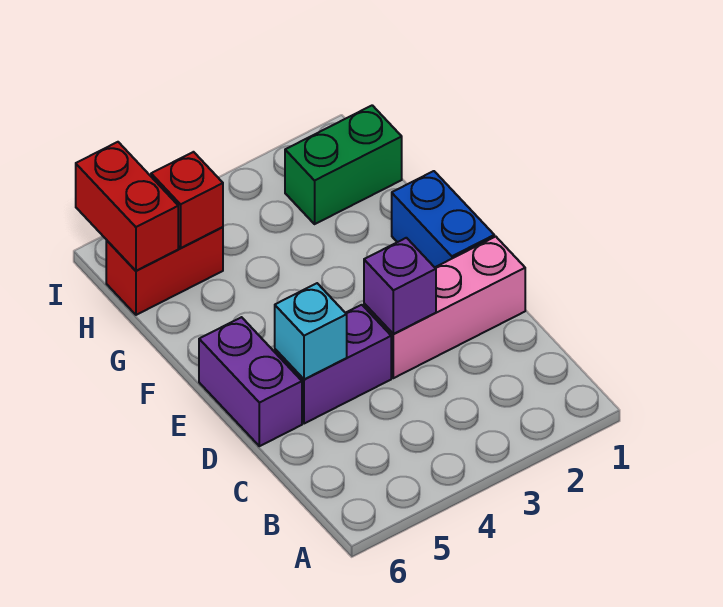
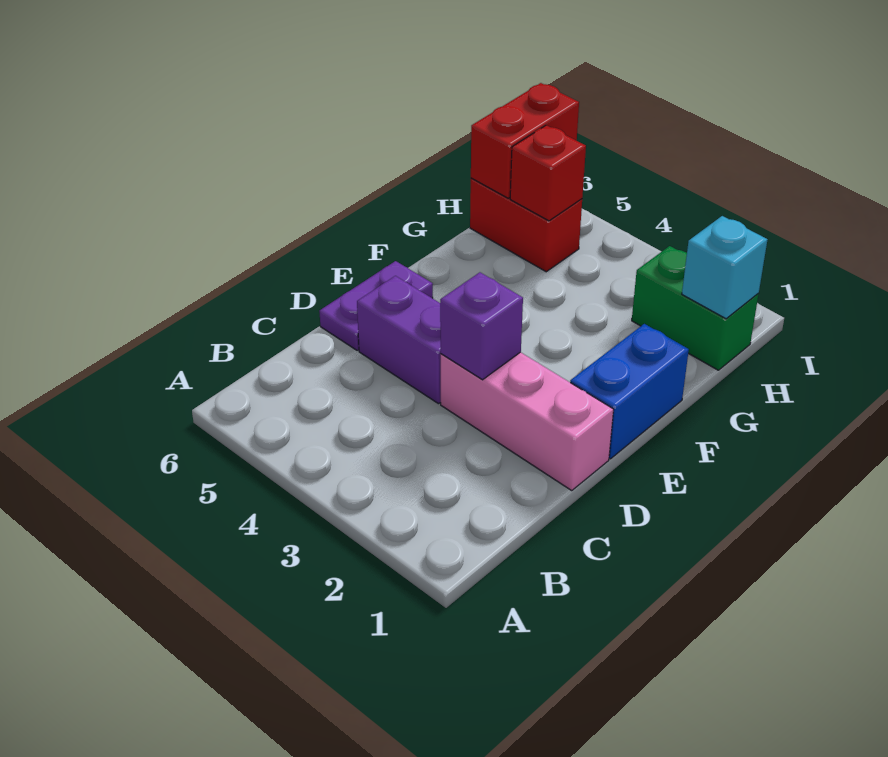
cyan brick D5 level 2 -> cyan brick H1 level 2
purple brick D6:E6 level 1 -> purple plate D6:E6 level 1

